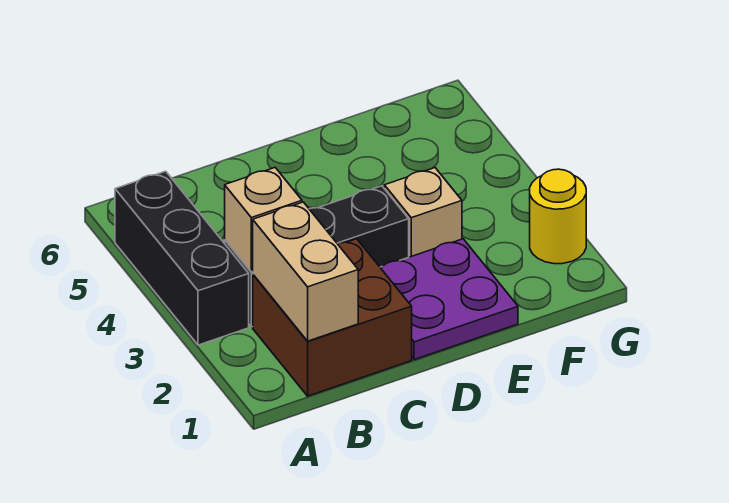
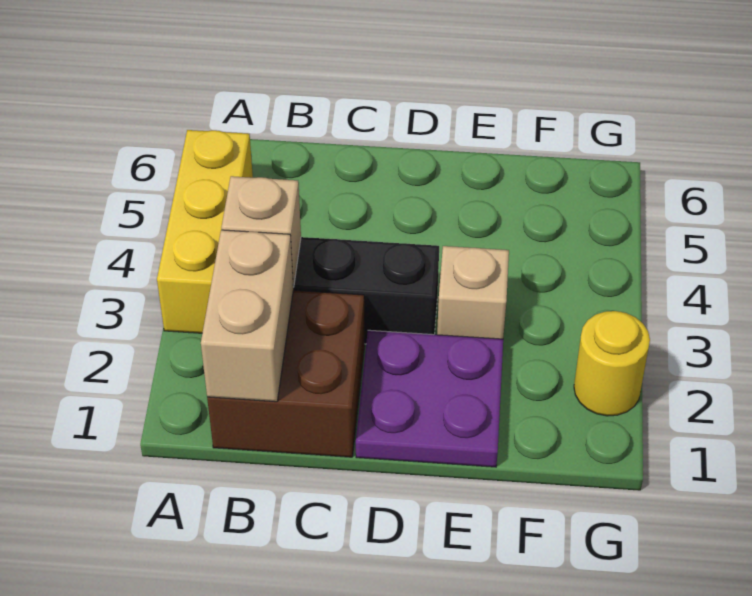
black brick A3:A5 level 1 -> yellow brick A3:A5 level 1

